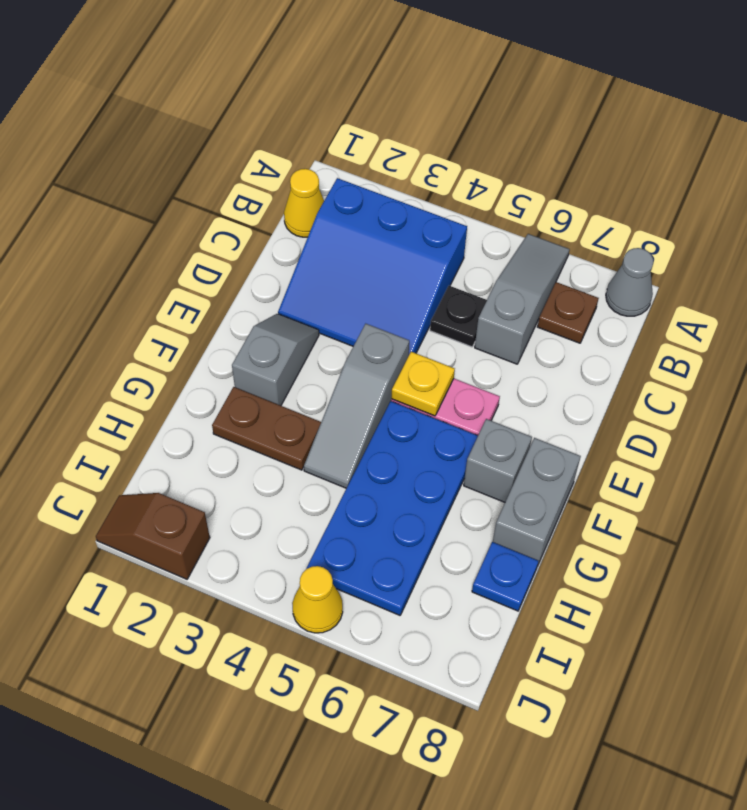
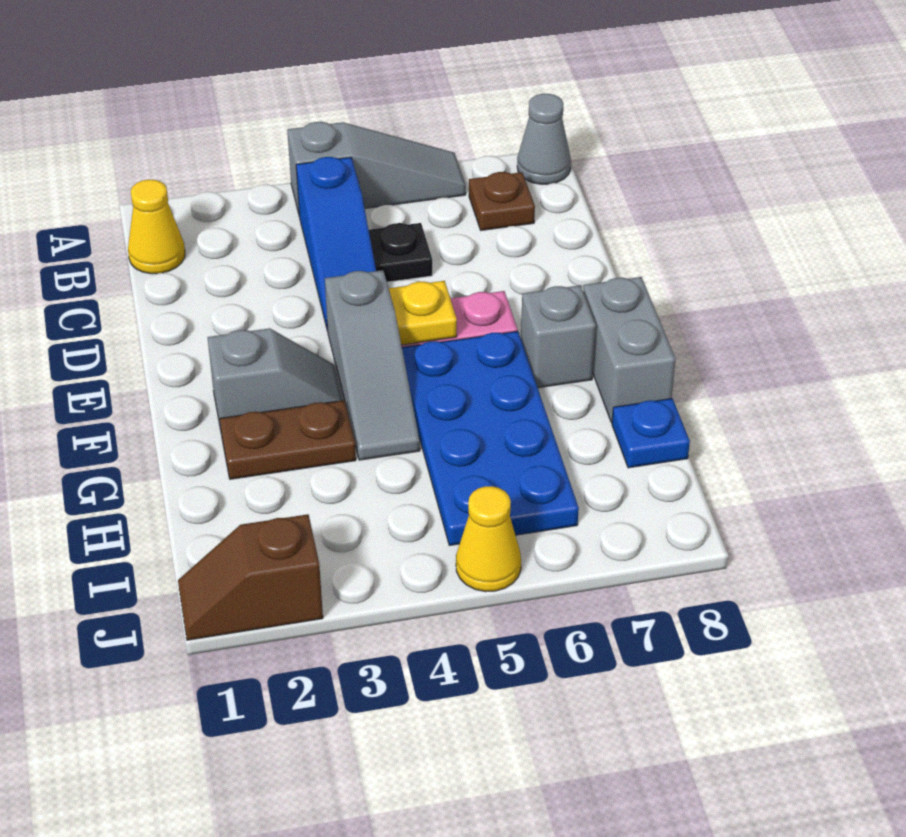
grey slope A6:C6 level 1 top C -> grey slope A4:A6 level 1 top 4
blue slope B2:D4 level 1 top B -> blue slope B4:D4 level 1 top B
grey slope E2:F2 level 1 top F -> grey slope F2:F3 level 1 top 2

